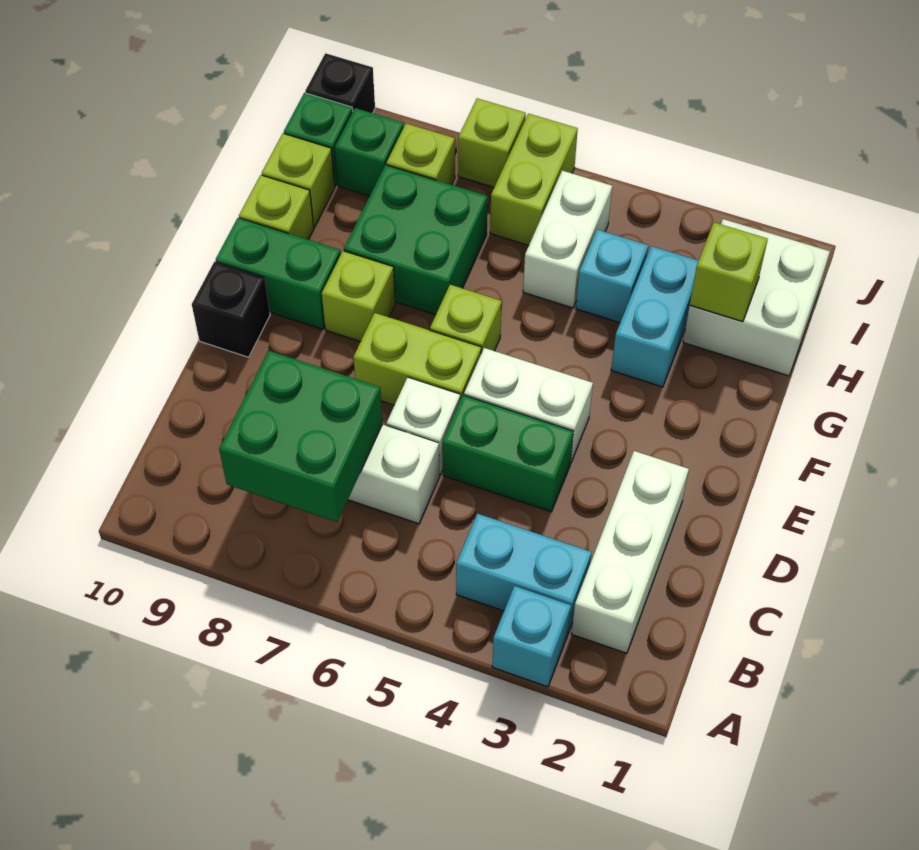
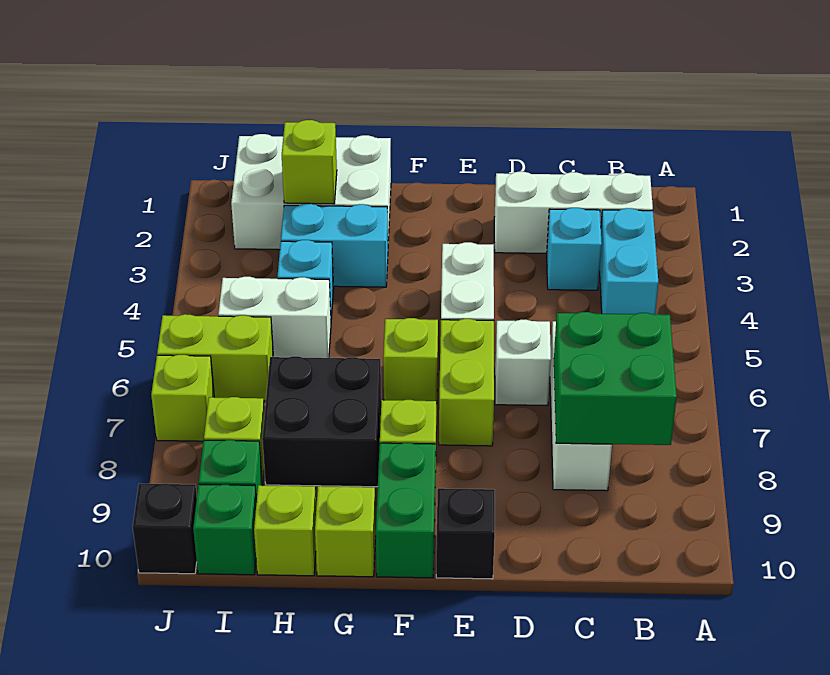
cyan brick A3 level 1 -> cyan brick C3 level 1
green brick D4:D5 level 1 -> none
green brick G7:H8 level 1 -> black brick G7:H8 level 1
white brick H1:I2 level 1 -> white brick G1:I2 level 1

